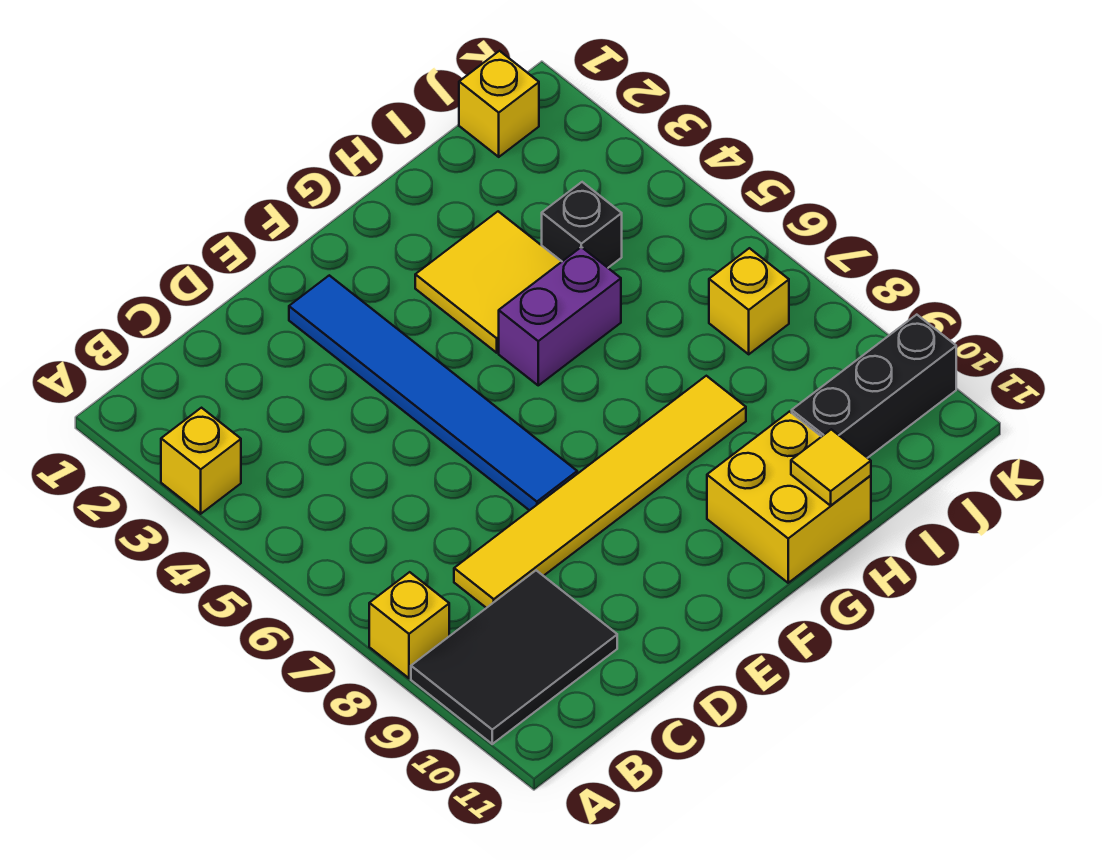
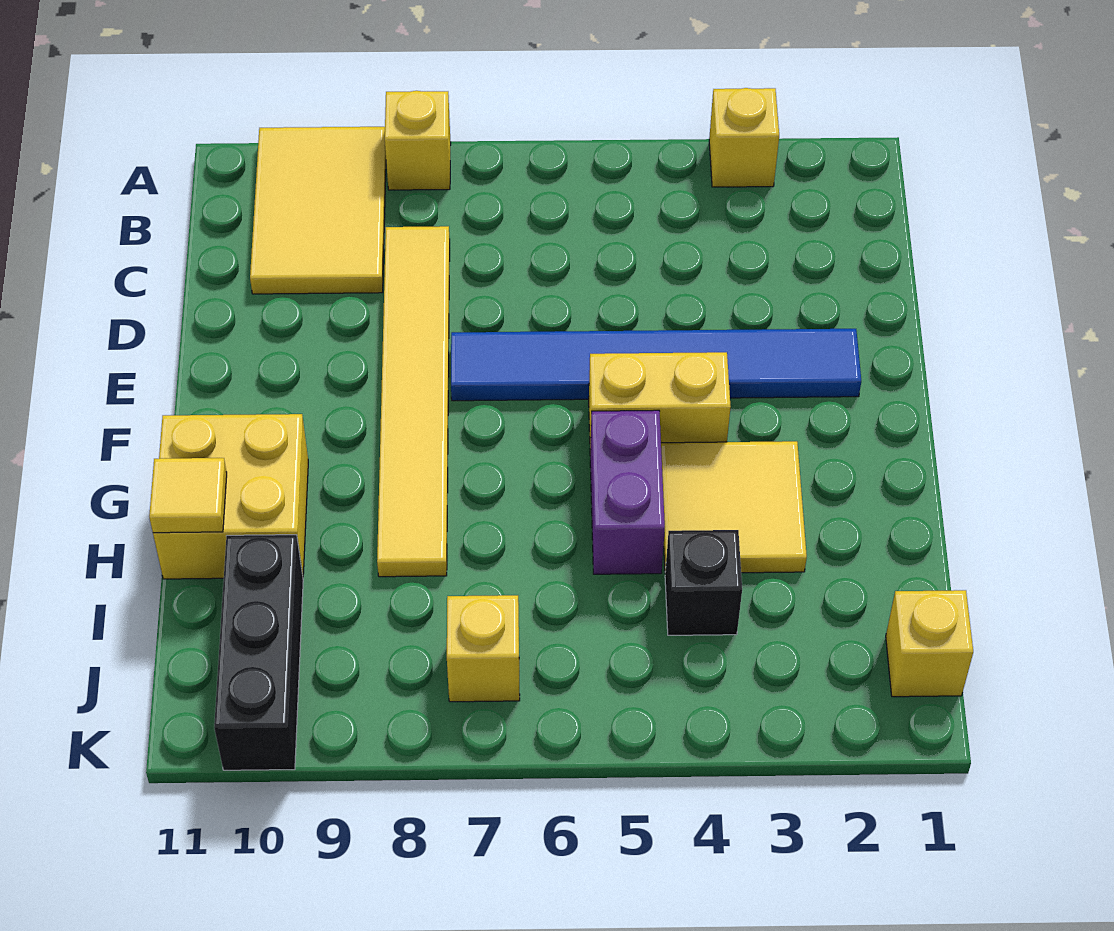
black tile A9:C10 level 1 -> yellow tile A9:C10 level 1
none -> yellow brick F4:F5 level 1

